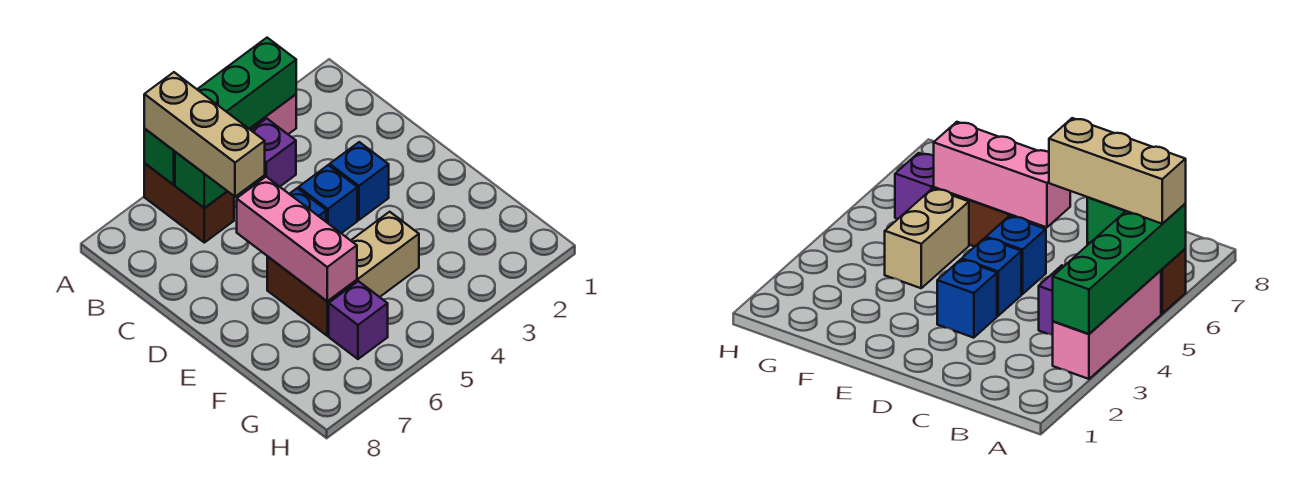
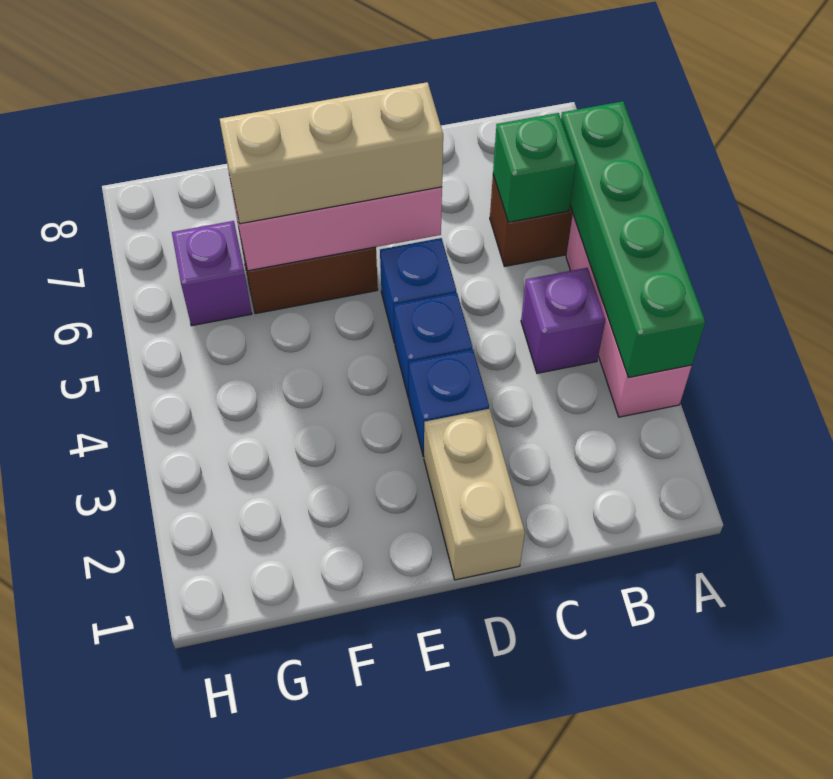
tan brick A6:C6 level 3 -> tan brick D6:F6 level 3
tan brick F4:F5 level 1 -> tan brick D1:D2 level 1

